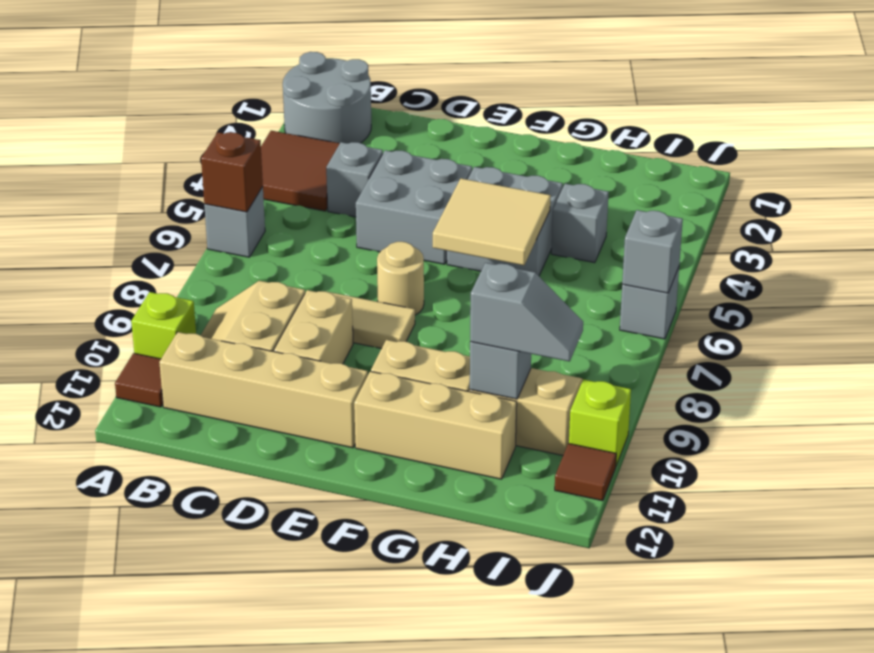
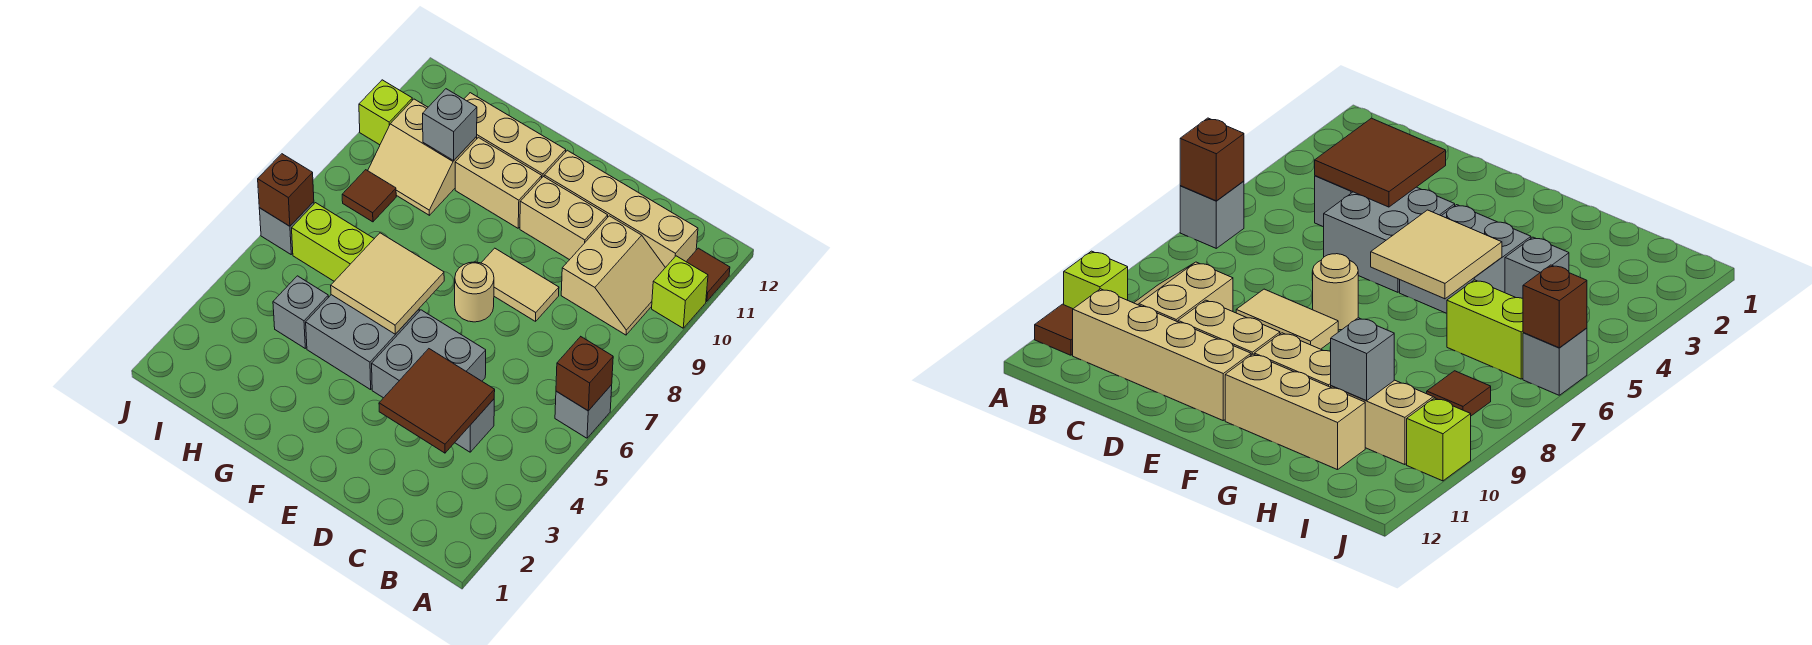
grey round brick A1:B2 level 1 -> none
brown tile A3:B4 level 1 -> brown tile C3:D4 level 2
tan brick D9:D10 level 1 -> tan brick D10:E10 level 1
none -> lime brick H6:I6 level 1
grey slope H10:I10 level 3 top H -> none
grey brick J6 level 2 -> brown brick J6 level 2
brown tile J11 level 1 -> brown tile I8 level 1

